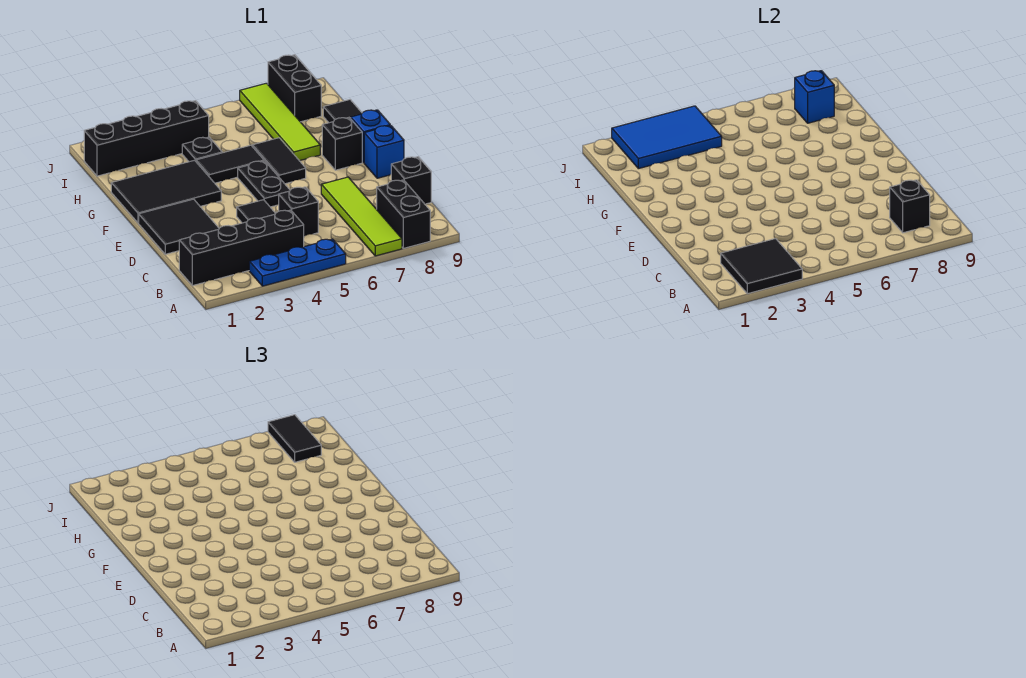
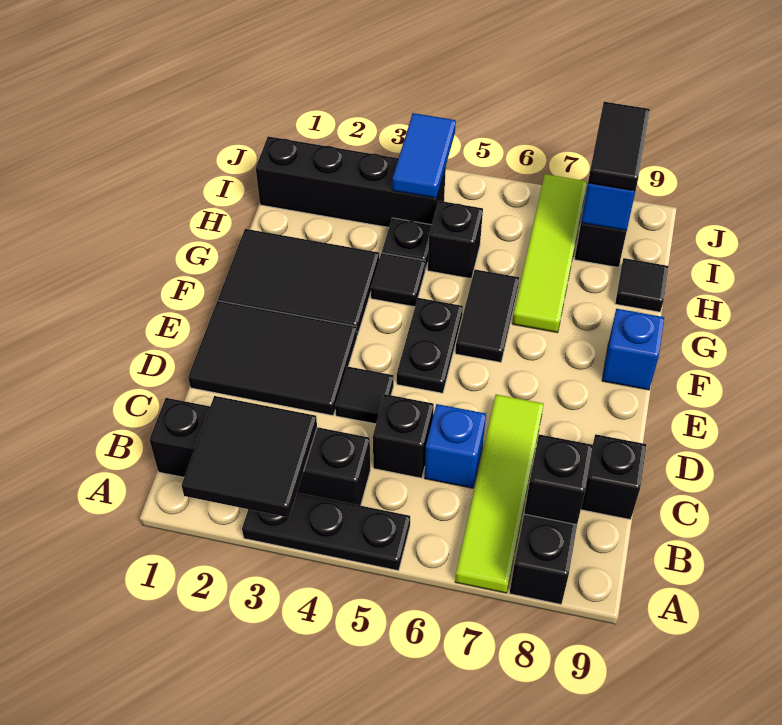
blue plate A3:A5 level 1 -> black plate A3:A5 level 1
black tile D1:E2 level 1 -> black tile D1:E3 level 1
blue brick E9 level 1 -> blue brick C6 level 1
black brick F8 level 1 -> black brick H5 level 1
black tile G4:G5 level 1 -> black tile G4 level 1
blue tile I2:J4 level 2 -> blue tile I4:J4 level 2

